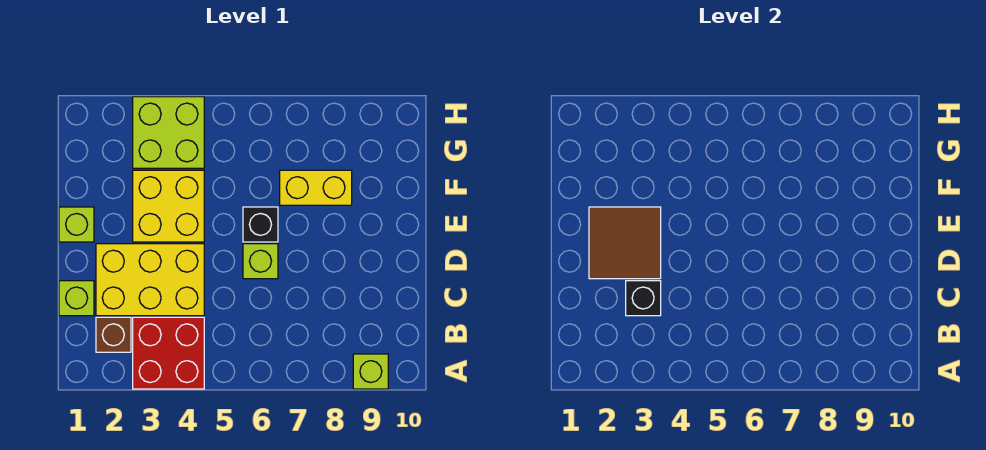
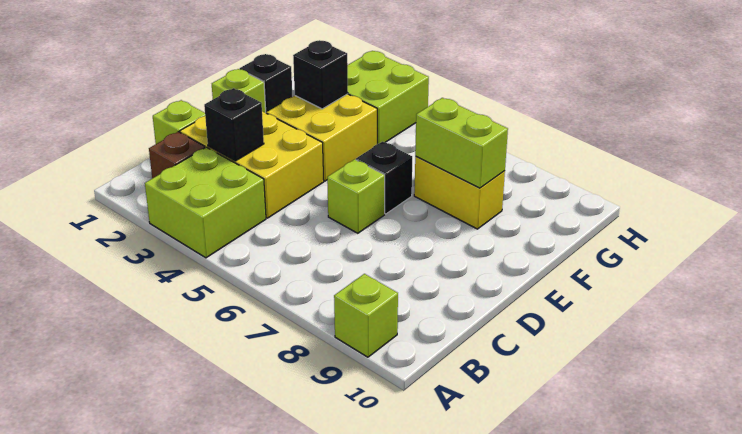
red brick A3:B4 level 1 -> lime brick A3:B4 level 1
brown tile D2:E3 level 2 -> none
none -> black brick F1 level 1
none -> black brick F3 level 2
none -> lime brick F7:F8 level 2

